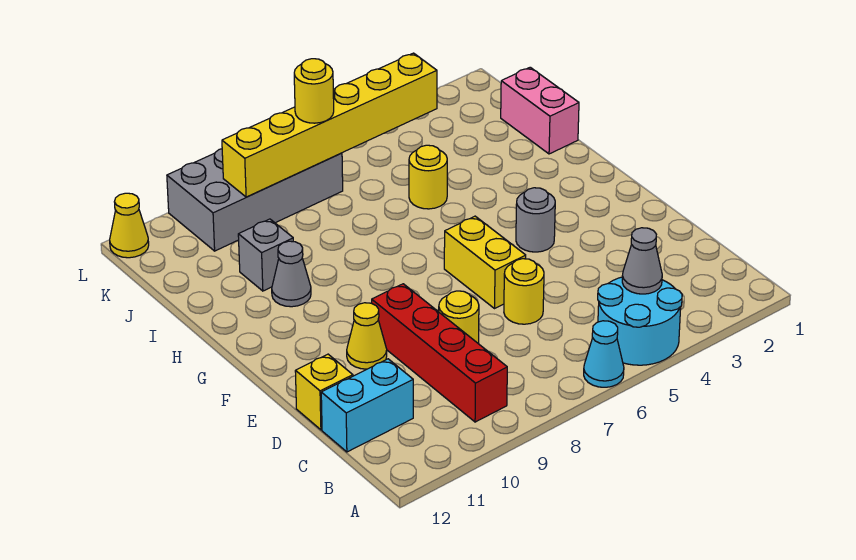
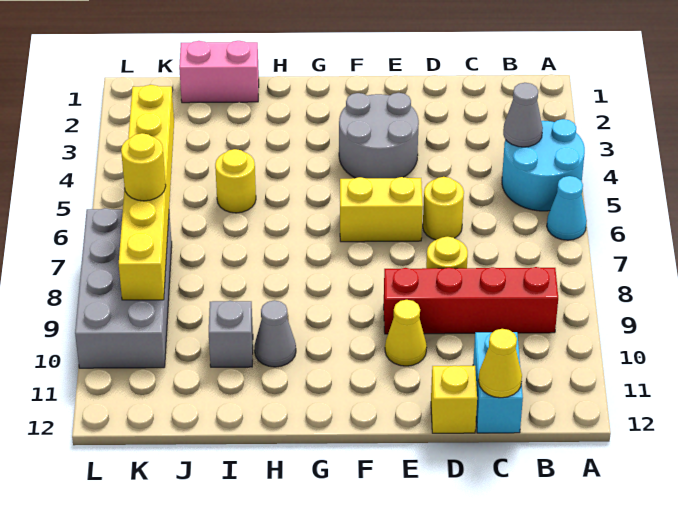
grey round brick F4 level 1 -> grey round brick E3:F4 level 1
yellow cone L12 level 1 -> yellow cone C12 level 2

